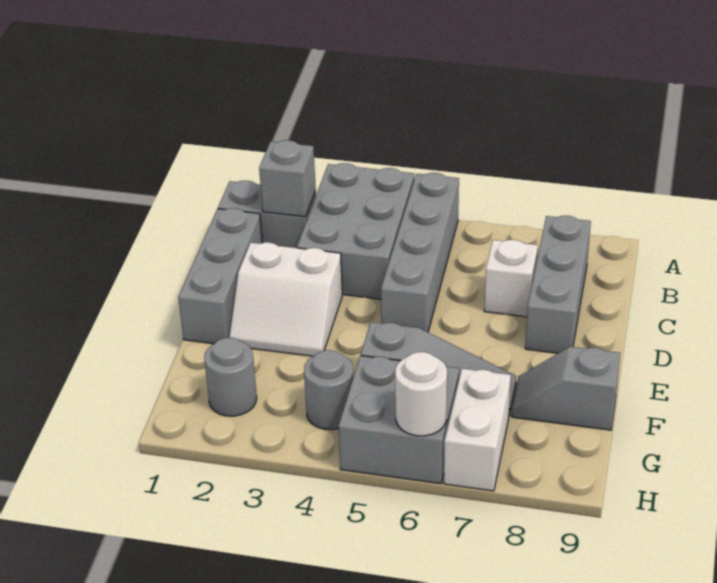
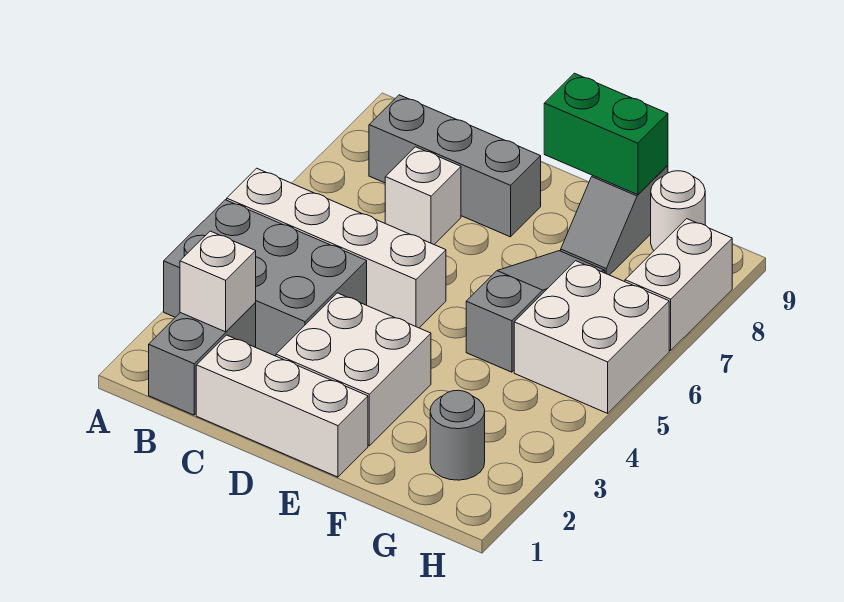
grey brick A5:D5 level 1 -> white brick A5:D5 level 1
grey brick B2 level 2 -> white brick B2 level 2
grey brick C1:E1 level 1 -> white brick C1:E1 level 1
white slope D2:E3 level 1 top D -> white brick D2:E3 level 1
none -> green brick E9:F9 level 2
grey round brick G4 level 1 -> none
grey brick G5:H6 level 1 -> white brick G5:H6 level 1
white brick G7:H7 level 1 -> white brick H7:H8 level 1
white round brick H6 level 2 -> white round brick G9 level 1

